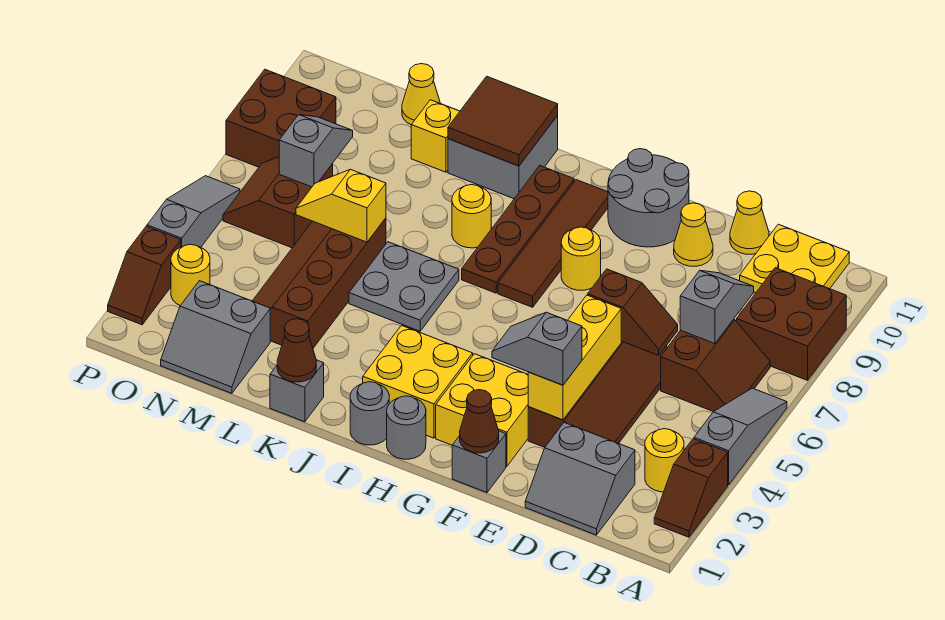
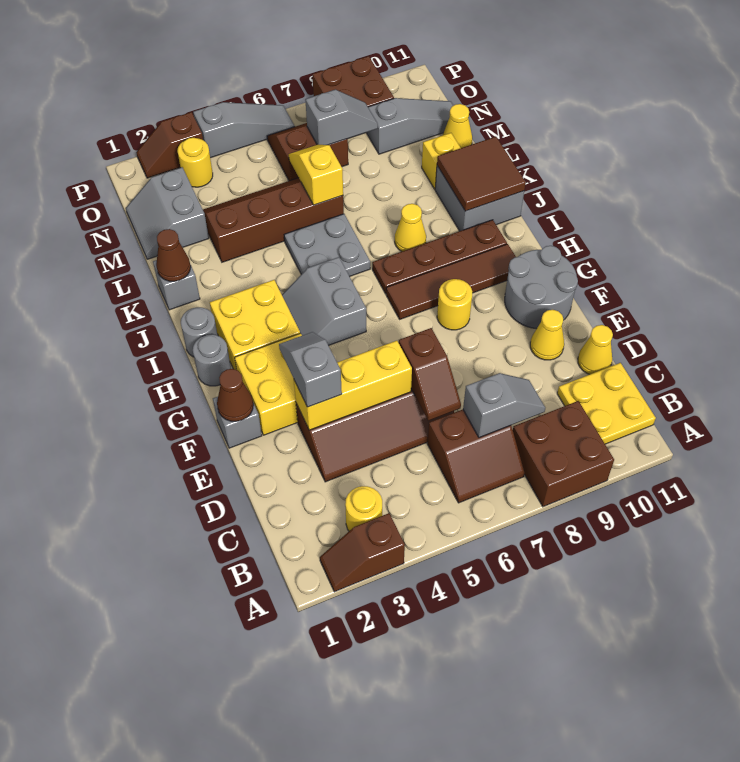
grey slope A4:A6 level 1 top 4 -> grey slope N9:N11 level 1 top 9
grey slope C1:D2 level 1 top 2 -> grey slope H4:I5 level 1 top 5
yellow round brick J8 level 1 -> yellow cone J8 level 1

